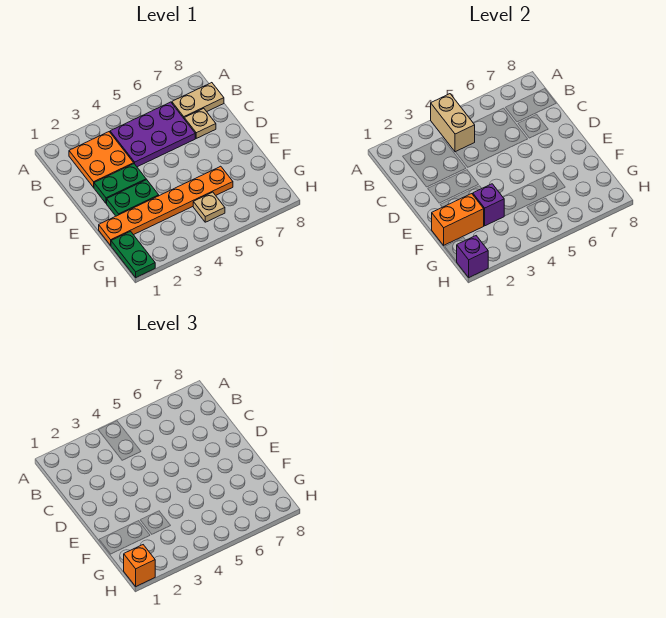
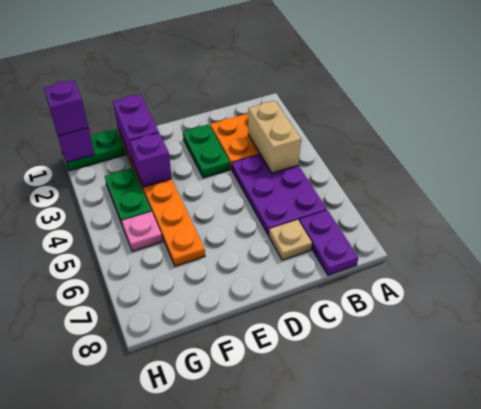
tan brick A4:B4 level 2 -> tan brick B3:B4 level 2
tan plate B7:B8 level 1 -> purple plate B7:B8 level 1
green plate E2:E3 level 1 -> green plate G3:G4 level 1
orange brick F1:F2 level 2 -> purple brick F1:F2 level 2
tan plate G5 level 1 -> pink plate G5 level 1
orange brick H1 level 3 -> purple brick H1 level 3

